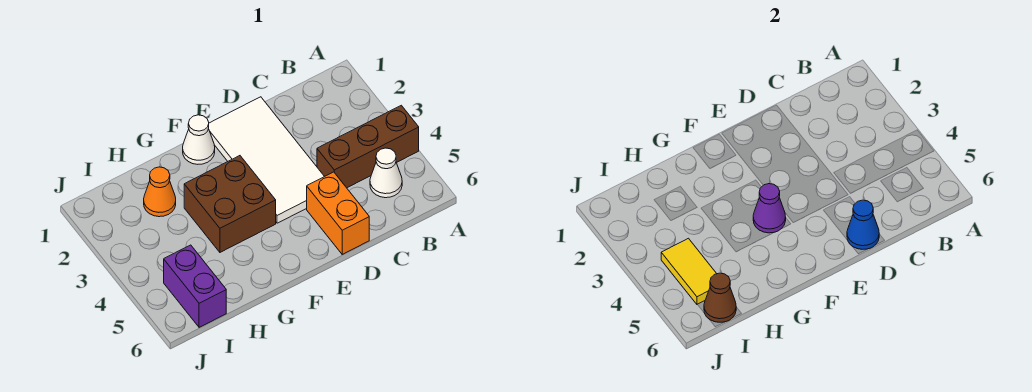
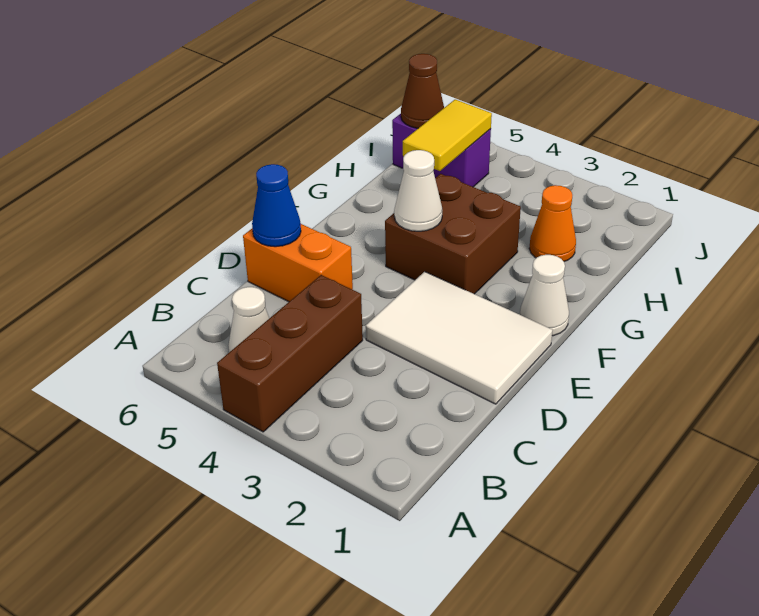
white tile D1:E4 level 1 -> white tile D1:E3 level 1
purple cone F4 level 2 -> white cone F4 level 2
yellow tile I4:I5 level 2 -> yellow tile H5:I5 level 2

